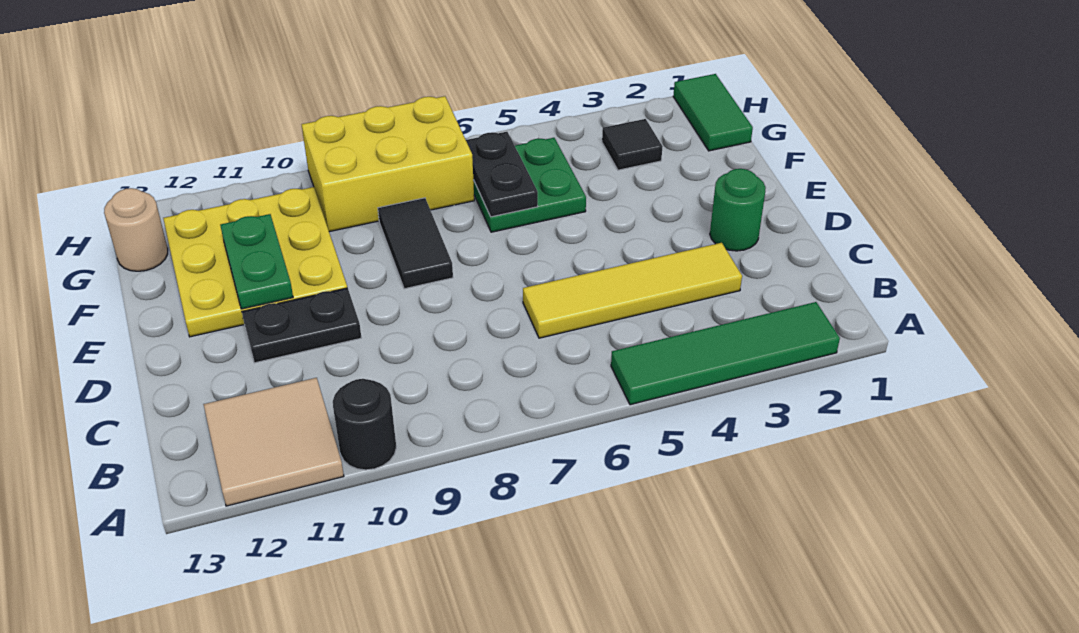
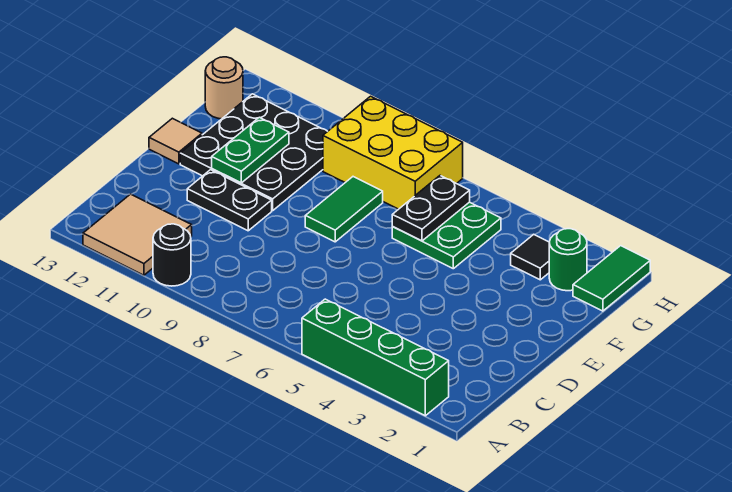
green tile A2:A5 level 1 -> green brick A2:A5 level 1
yellow tile C3:C6 level 1 -> none
green round brick D2 level 1 -> green round brick G2 level 1
black tile E8:F8 level 1 -> green tile E8:F8 level 1
yellow plate E10:G12 level 1 -> black plate E10:G12 level 1
none -> tan tile E13 level 1

